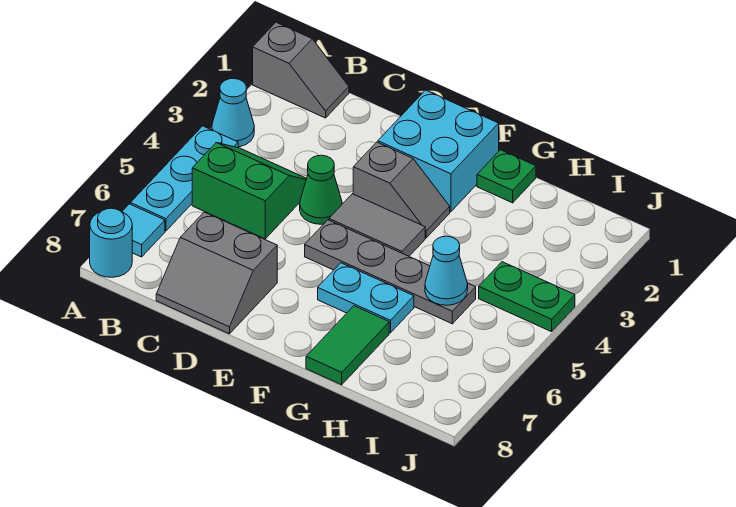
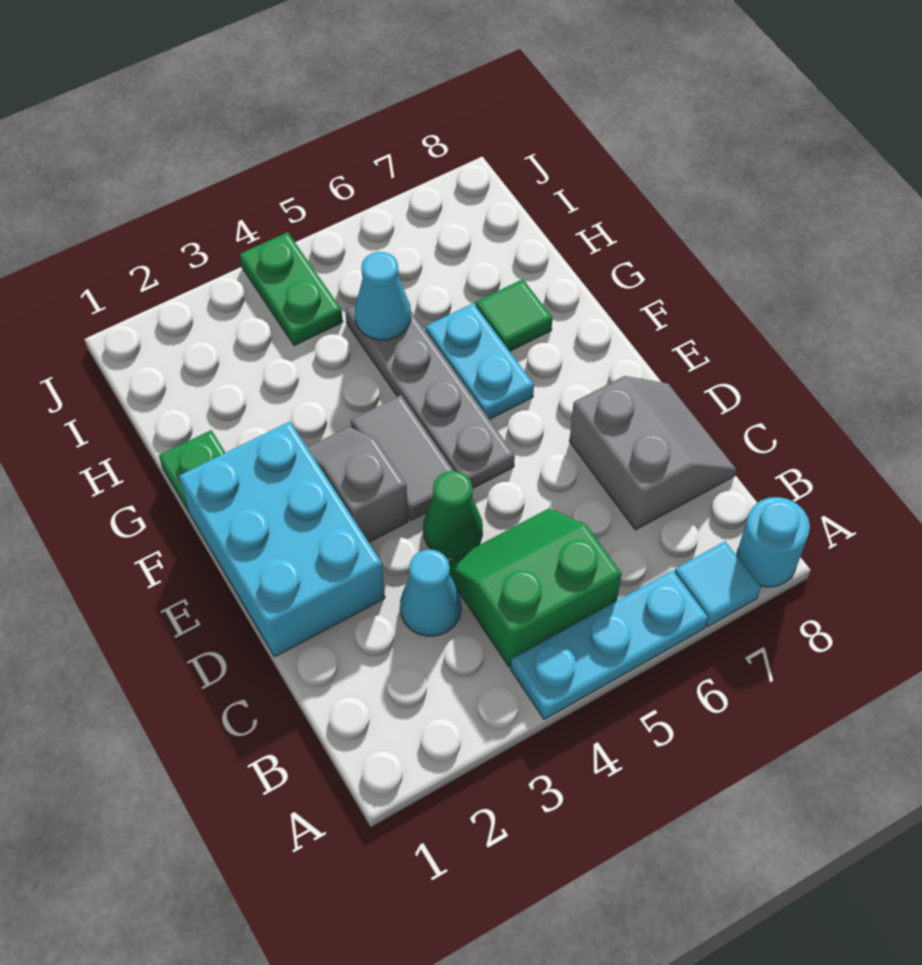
grey slope A1:B1 level 1 top A -> none
cyan cone A3 level 1 -> cyan cone C3 level 1
green slope B4:C5 level 1 top 5 -> green slope B4:C5 level 1 top B
cyan brick E1:F2 level 1 -> cyan brick D1:F2 level 1
green tile G7:G8 level 1 -> green tile G7 level 1

